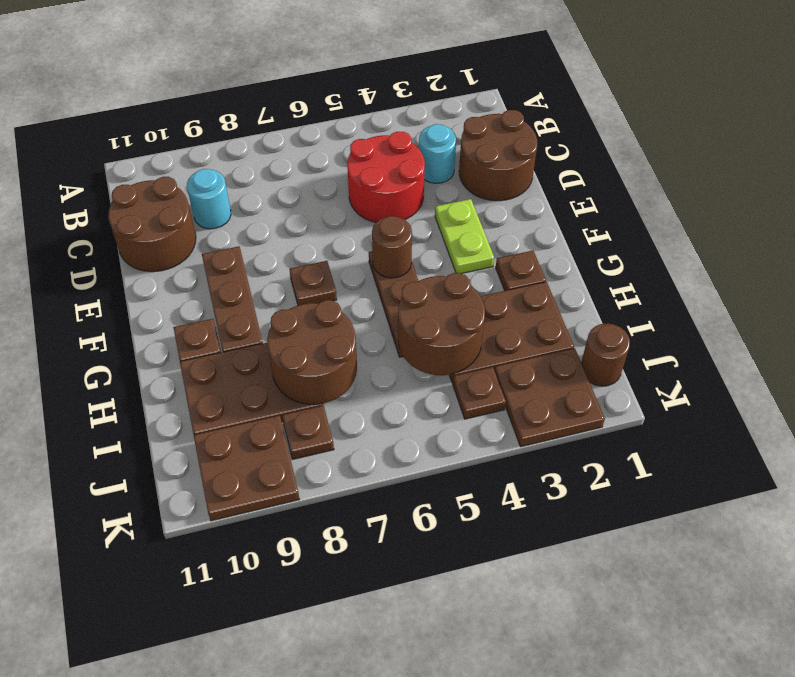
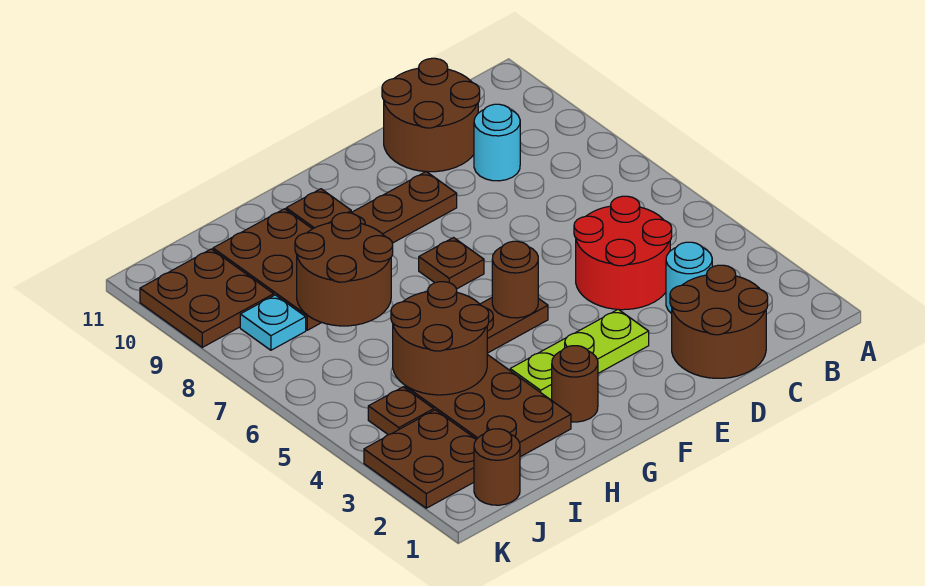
lime plate E3:F3 level 1 -> lime plate E3:G3 level 1
brown plate G2 level 1 -> brown round brick G2 level 1
brown plate J8 level 1 -> cyan plate J8 level 1

